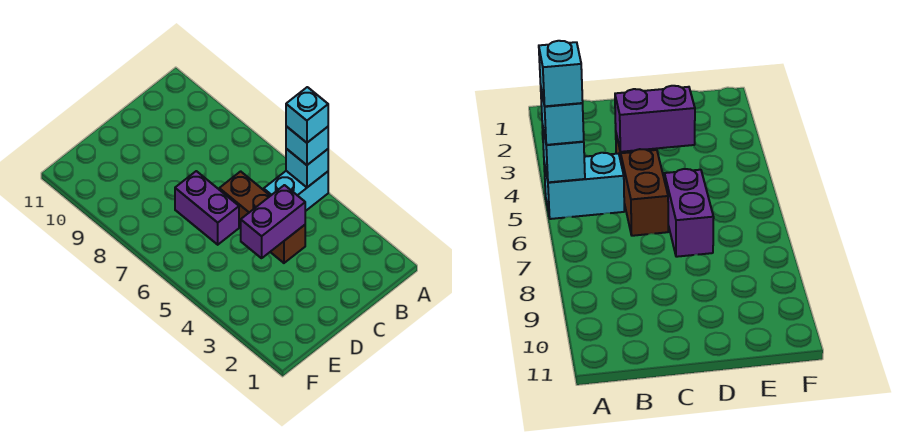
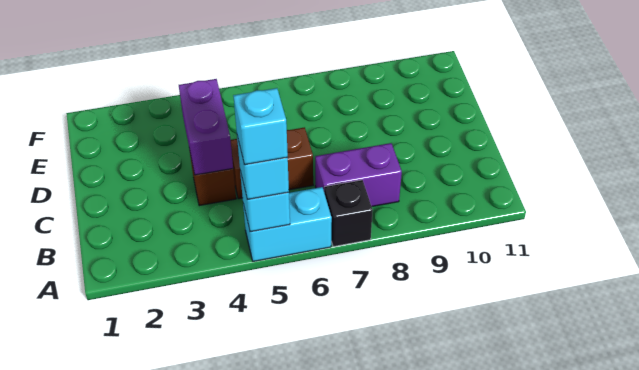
cyan brick A5:B5 level 1 -> cyan brick A5:A6 level 1
none -> black brick A7 level 1
purple brick D6:D7 level 1 -> purple brick B7:B8 level 1

